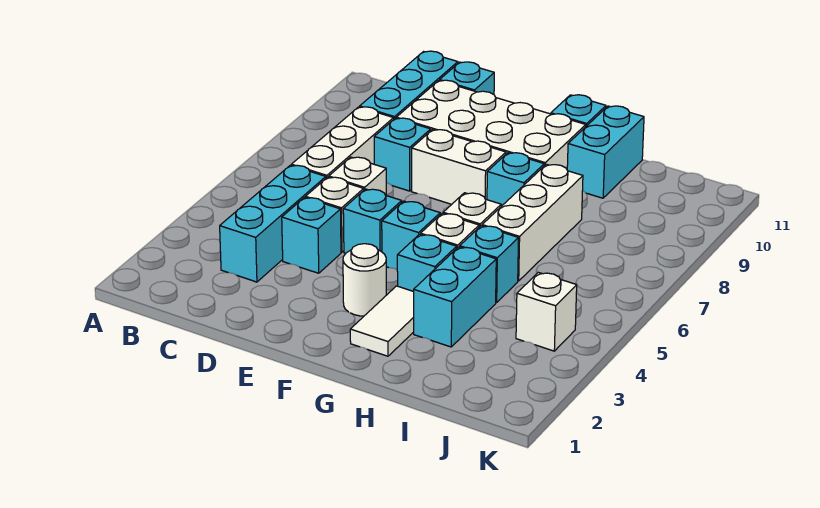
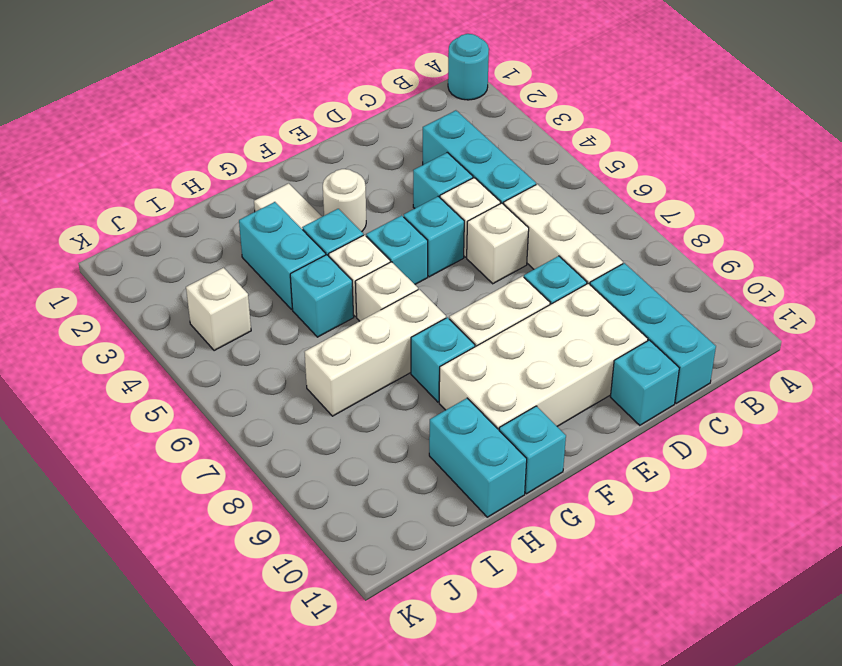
none -> cyan round brick A1 level 1
white brick H6:H8 level 1 -> white brick G7:I7 level 1

